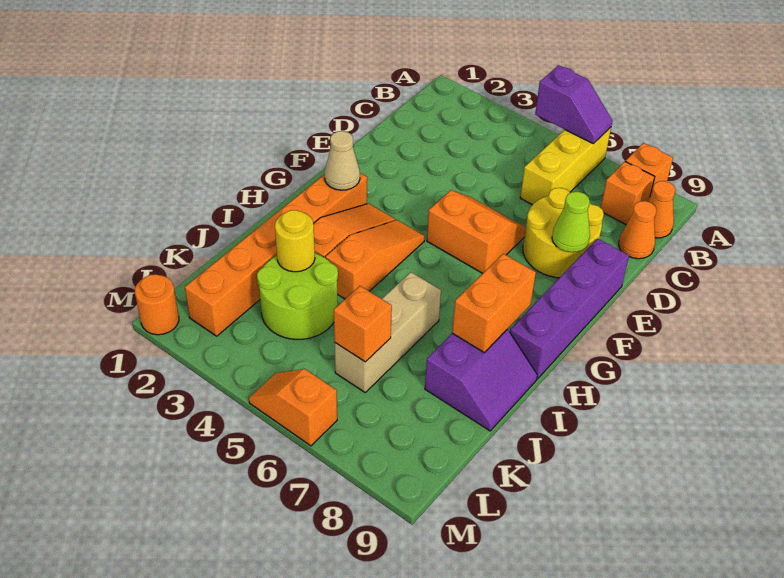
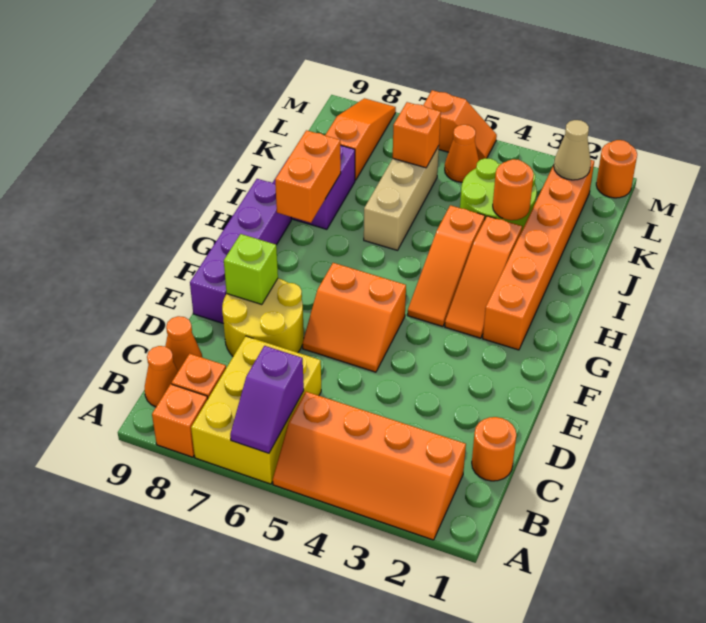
none -> orange slope A2:B5 level 1 top B
purple slope A5:A6 level 2 top 5 -> purple slope A6:B6 level 2 top B
yellow brick A6:C6 level 1 -> yellow brick A6:C7 level 1
none -> orange round brick C1 level 1
lime cone E8 level 2 -> lime brick E8 level 2
tan cone G2 level 2 -> tan cone L2 level 2
yellow round brick J3 level 2 -> orange round brick J3 level 2
none -> orange slope K8:M8 level 1 top K
none -> orange cone L5 level 1

